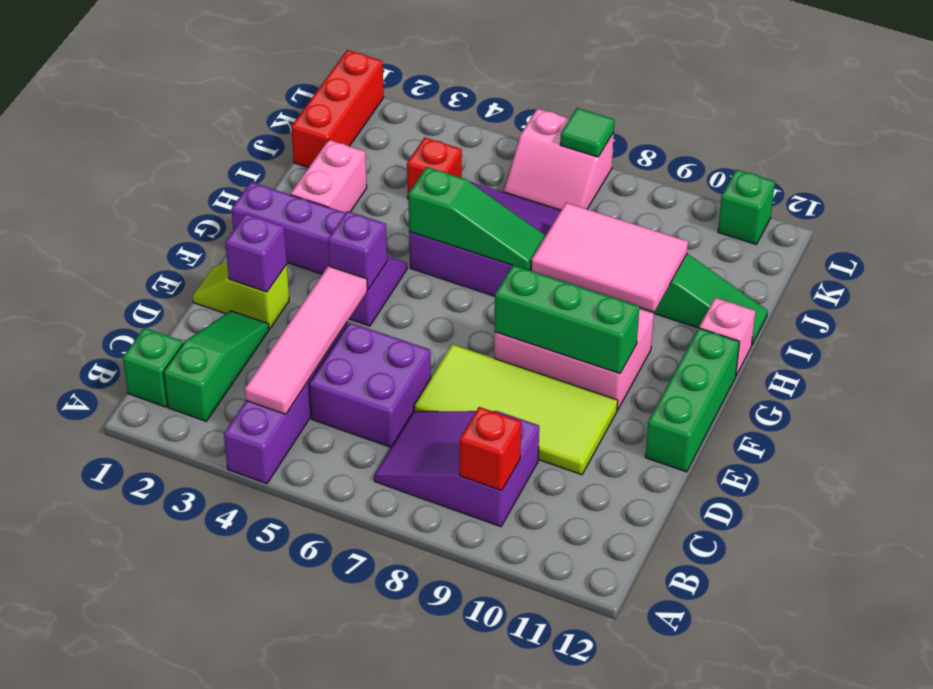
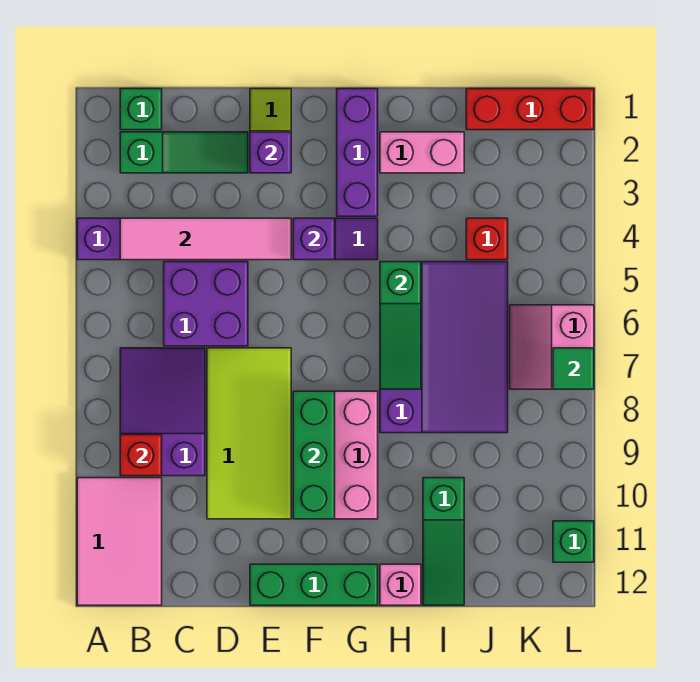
pink tile H8:I10 level 2 -> pink tile A10:B12 level 1

